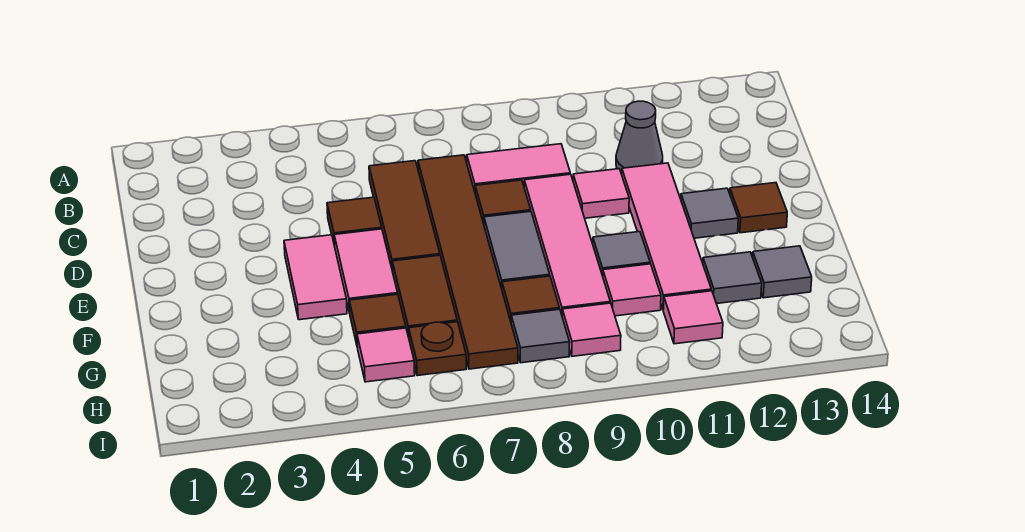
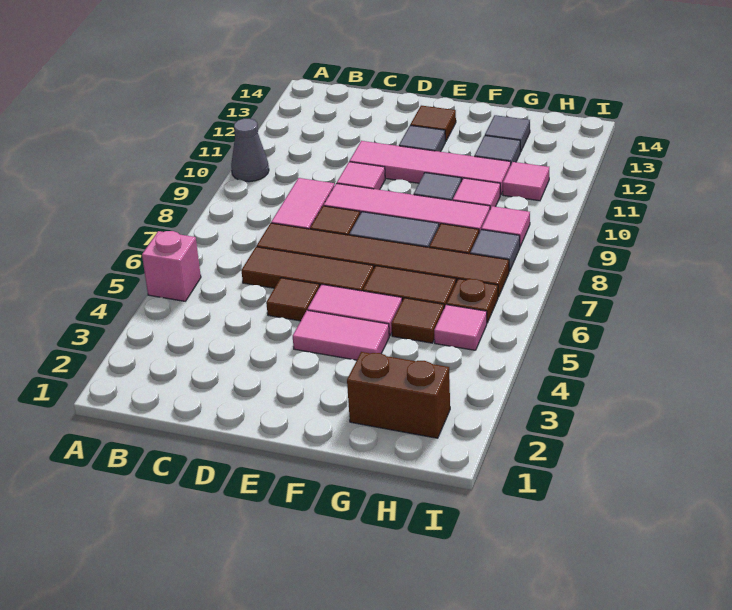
none -> pink brick A5 level 1
grey cone C11 level 1 -> grey cone A10 level 1
none -> brown brick G2:H2 level 1

